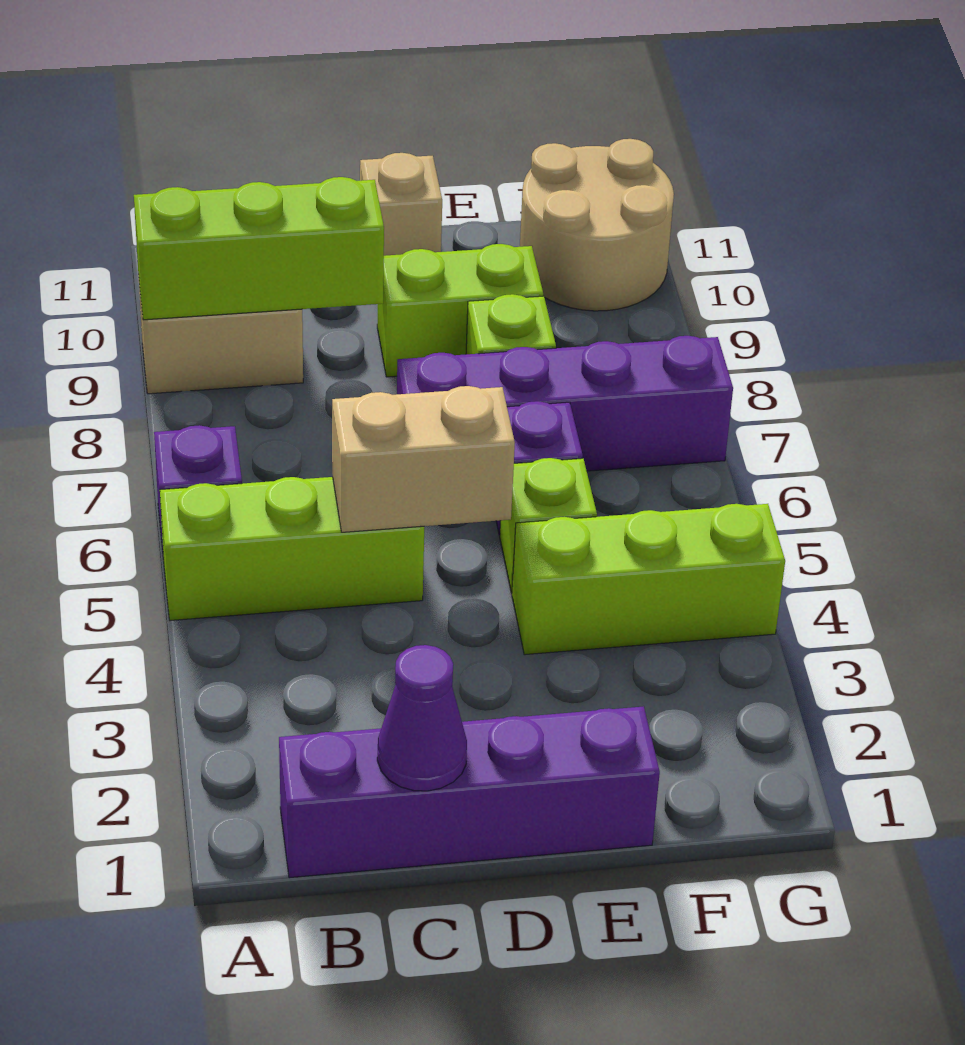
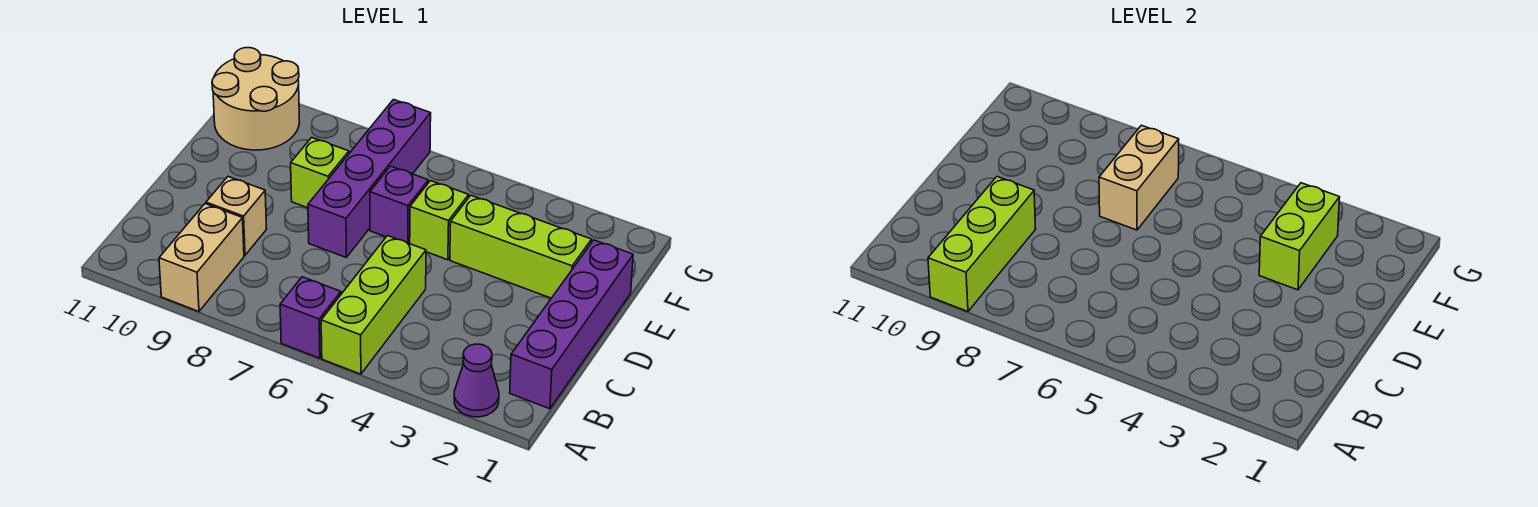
purple cone C1 level 2 -> purple cone A2 level 1
tan brick C5:D5 level 2 -> tan brick E7:F7 level 2
lime brick D9:E9 level 1 -> lime brick E3:F3 level 2
tan brick D11 level 1 -> tan brick C9 level 1
lime brick E4:G4 level 1 -> lime brick E2:E4 level 1

